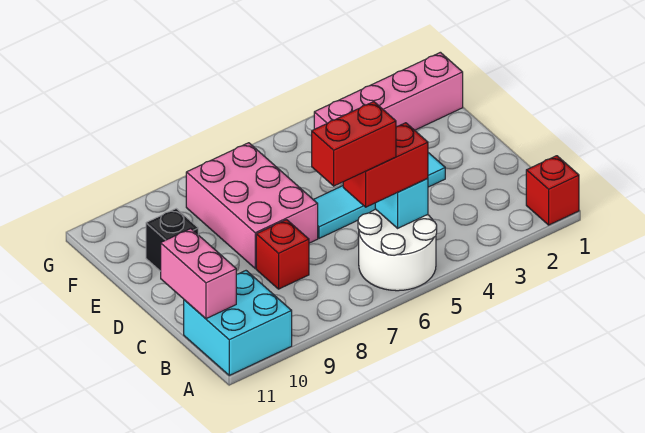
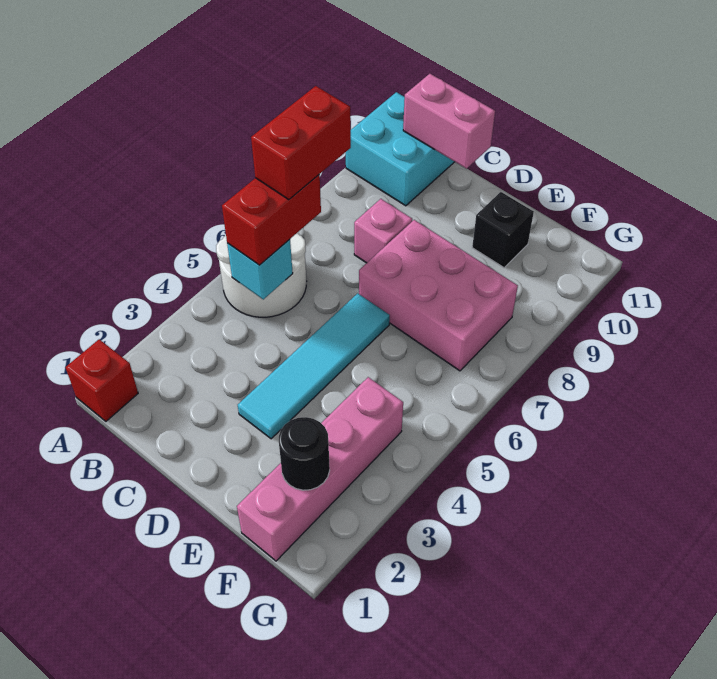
red brick C8 level 1 -> pink brick C8 level 1
none -> black round brick F2 level 2

